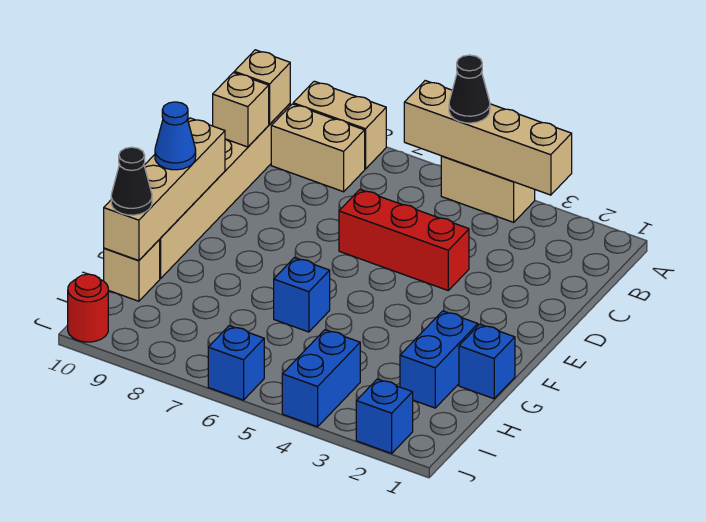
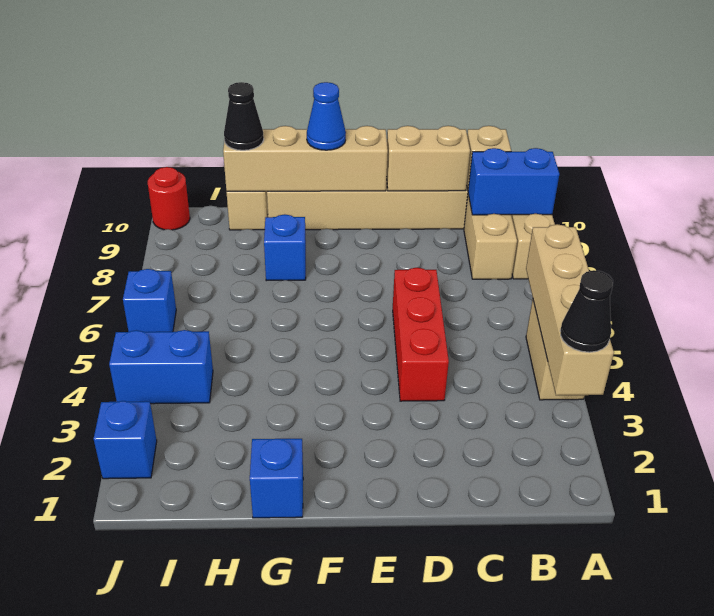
black cone A5 level 3 -> black cone A3 level 3
tan brick C10 level 2 -> tan brick C10:D10 level 2
blue brick G2:H2 level 1 -> blue brick A9:B9 level 2
blue brick G6 level 1 -> blue brick G8 level 1

